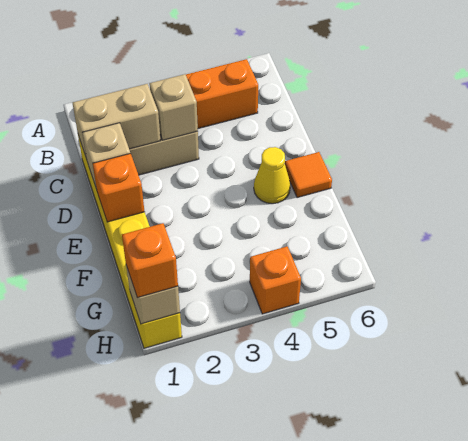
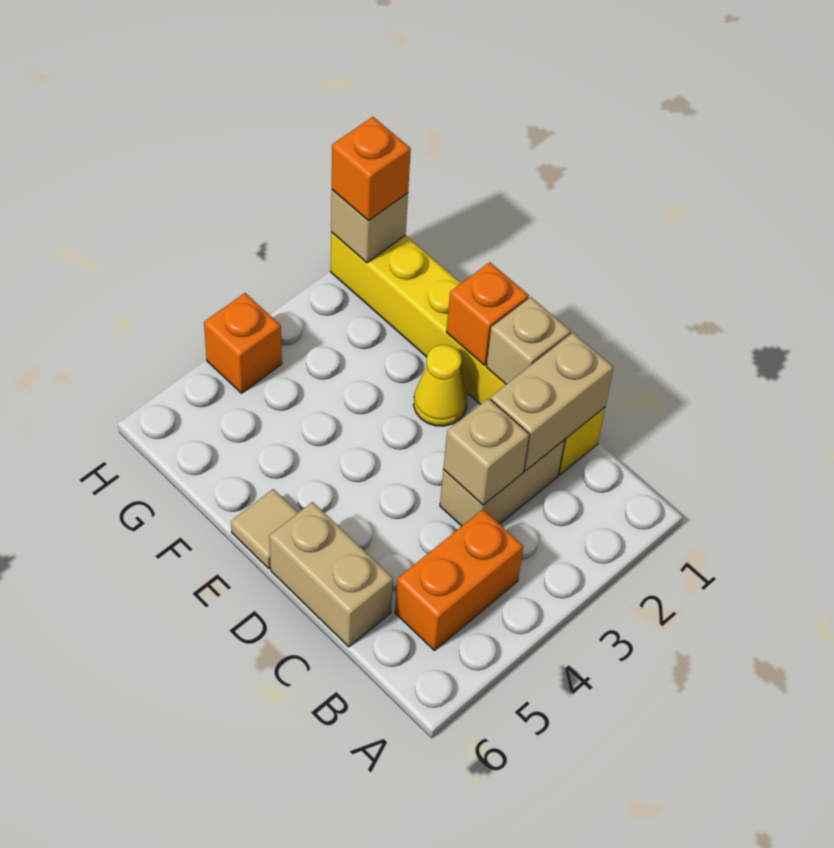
none -> tan brick C6:D6 level 1
yellow cone E5 level 1 -> yellow cone E2 level 1
orange tile E6 level 1 -> tan tile E6 level 1

